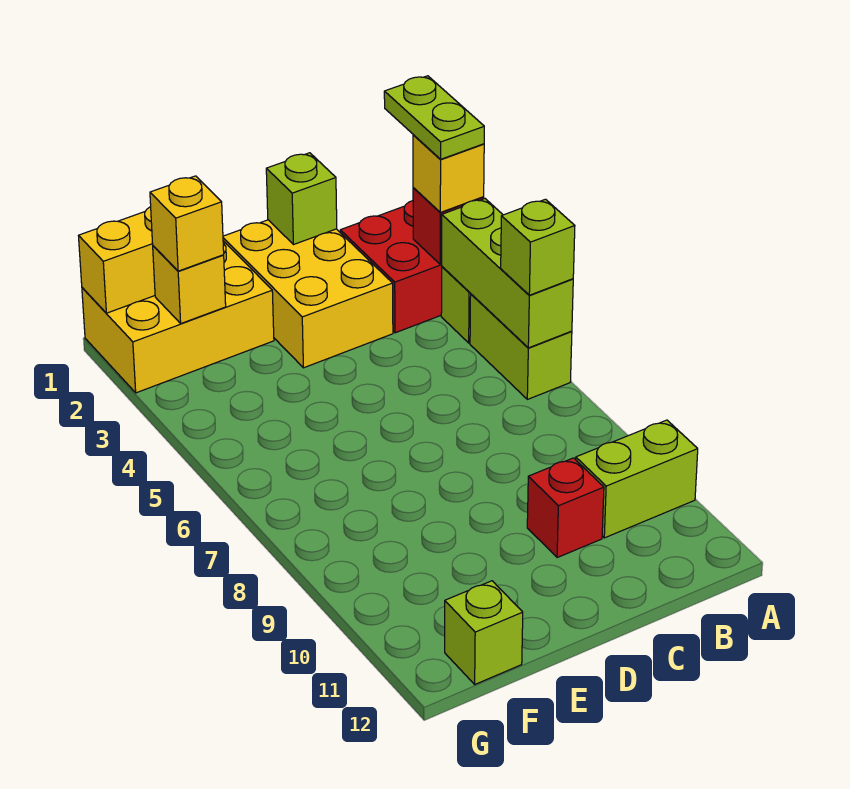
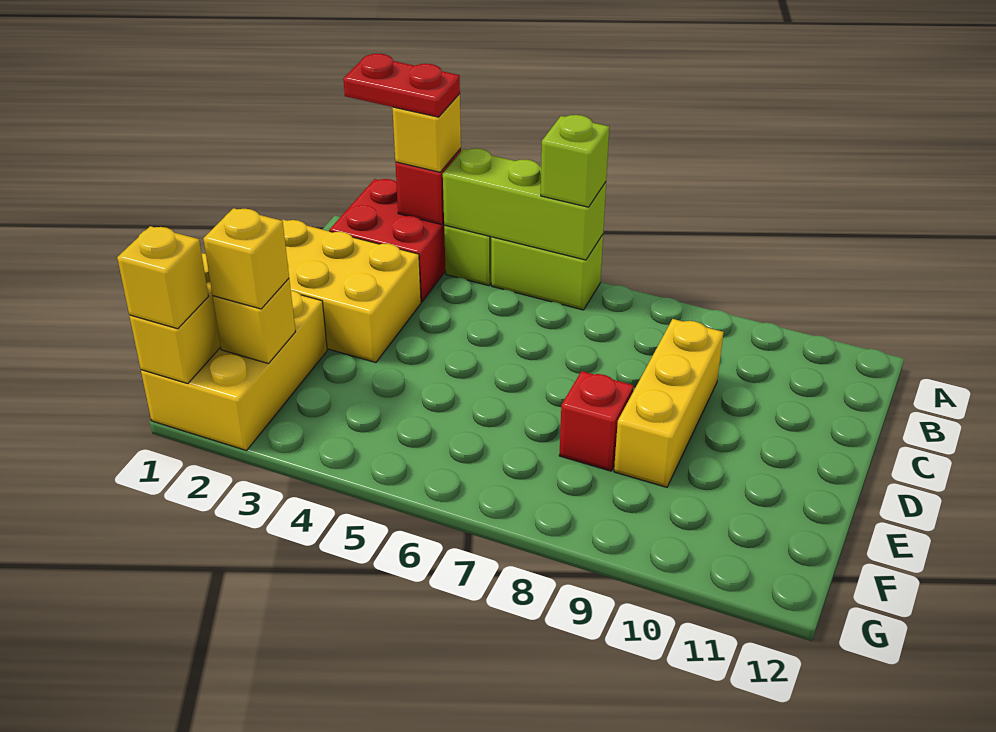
lime plate A2:A3 level 4 -> red plate A2:A3 level 4
lime brick A10:B10 level 1 -> none
lime brick C1 level 2 -> none
none -> yellow brick C9:E9 level 1
red brick C10 level 1 -> red brick E8 level 1
lime brick F12 level 1 -> none
none -> yellow brick G1 level 3

